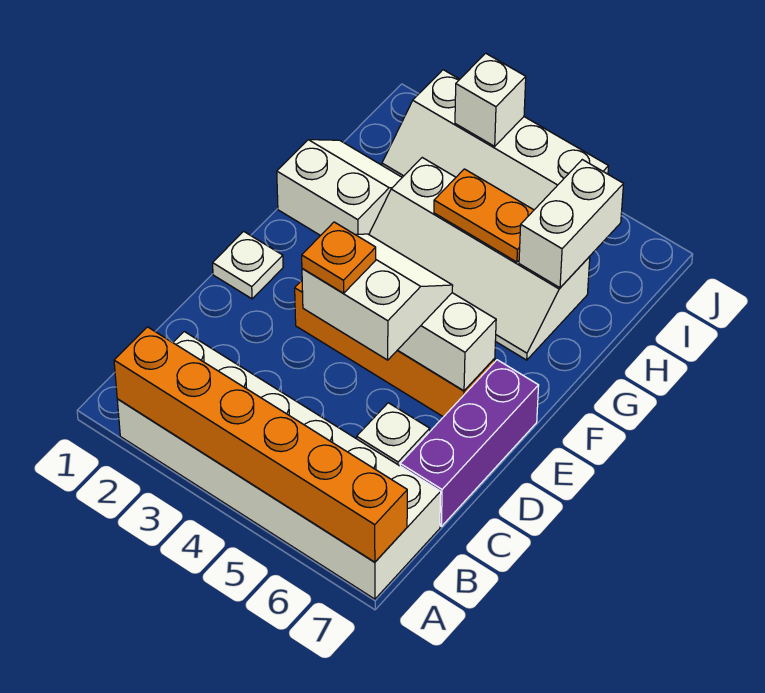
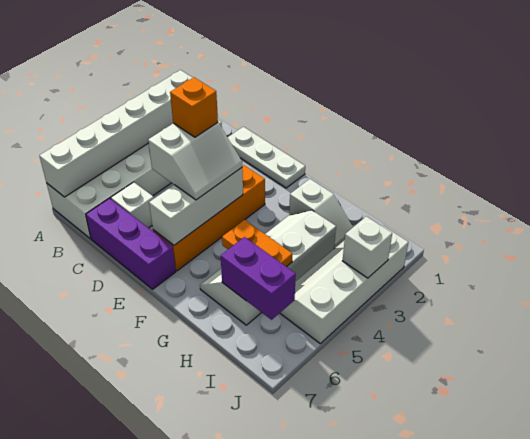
orange brick A2:A7 level 2 -> white brick A2:A7 level 2
orange plate D4 level 4 -> orange brick D4 level 4
white plate E1 level 1 -> white plate C1:E1 level 1
white slope G1:H2 level 1 top G -> white slope G2:H2 level 1 top G
orange plate H4:H5 level 2 -> orange plate G5:H5 level 2
white brick H6:I6 level 2 -> purple brick H6:I6 level 2

